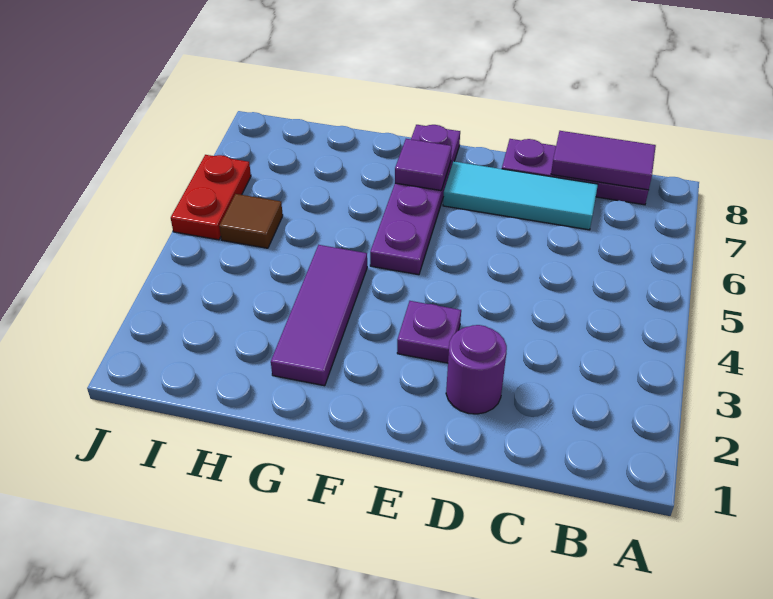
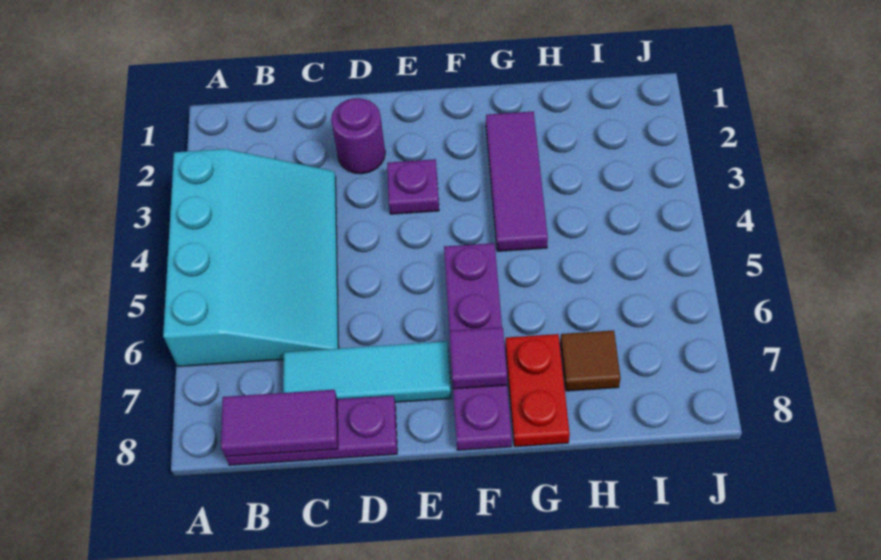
none -> cyan slope A3:C6 level 1 top A
brown tile I5 level 1 -> brown tile H7 level 1
red plate J5:J6 level 1 -> red plate G7:G8 level 1

